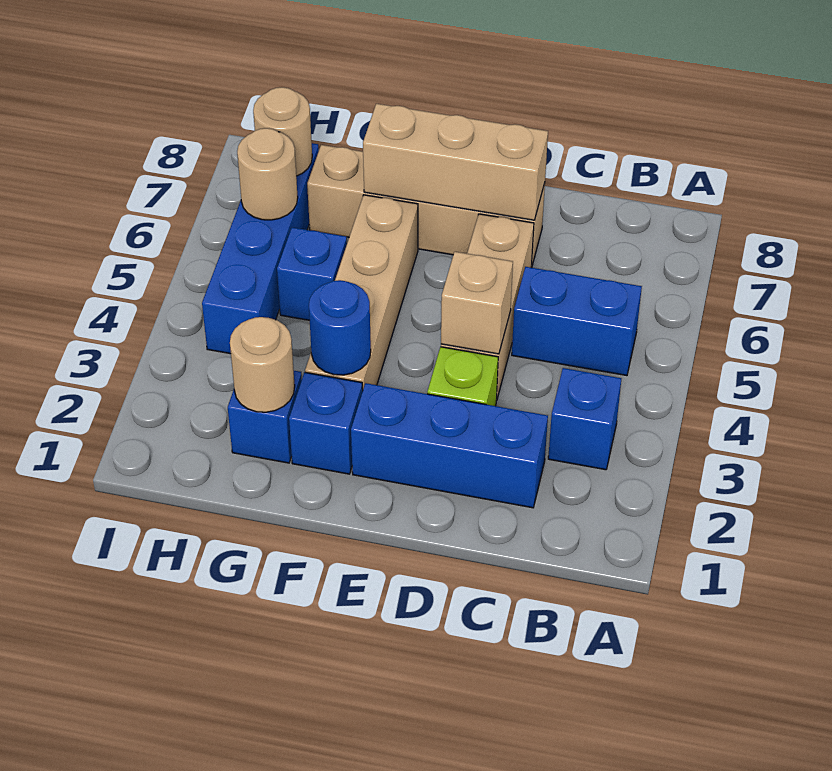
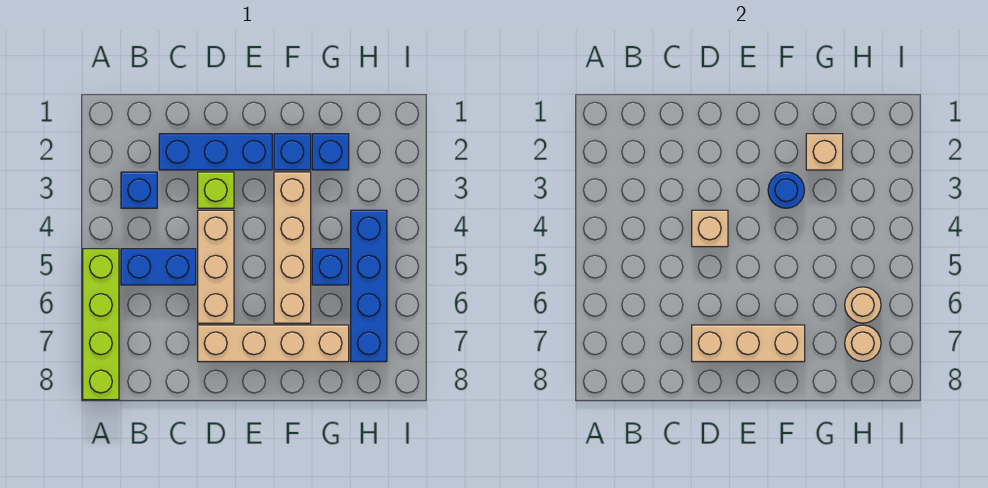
none -> lime brick A5:A8 level 1
tan round brick G2 level 2 -> tan brick G2 level 2

